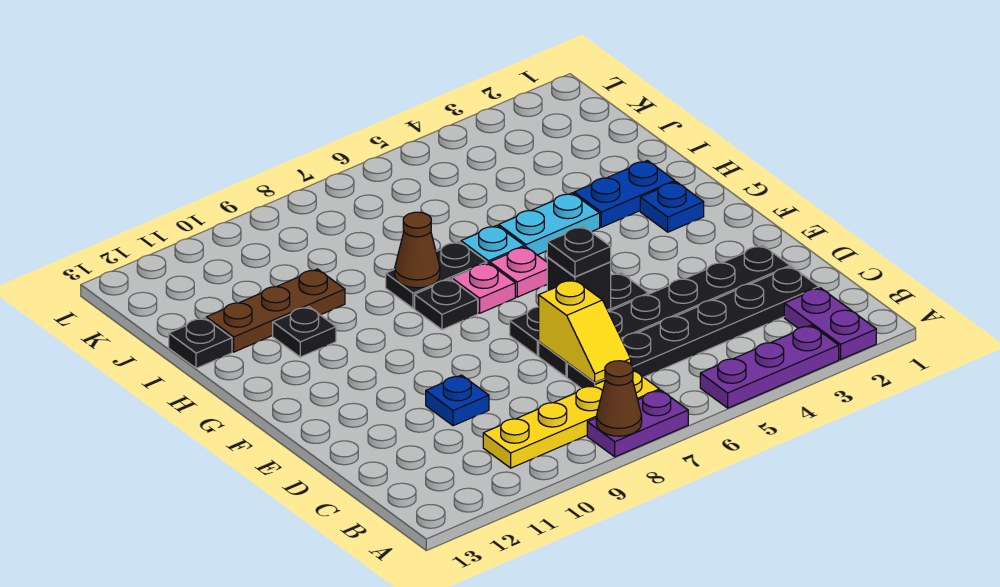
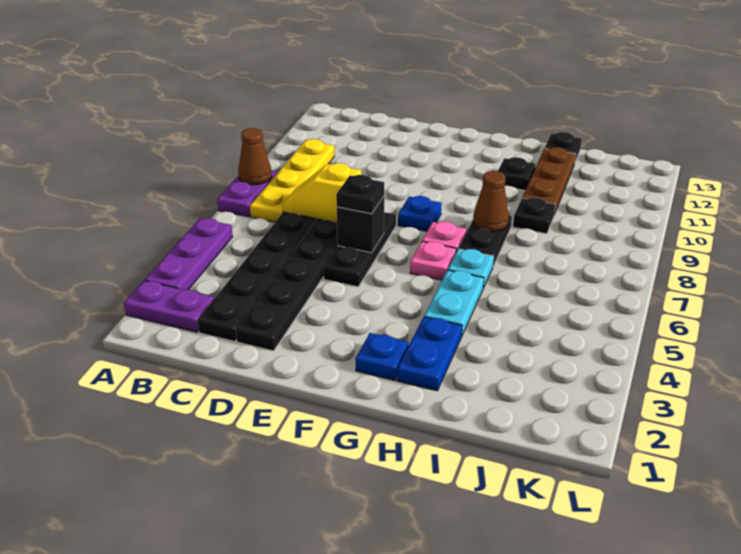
blue plate D10 level 1 -> blue plate F8 level 1
black plate G8 level 1 -> black plate I9 level 1

